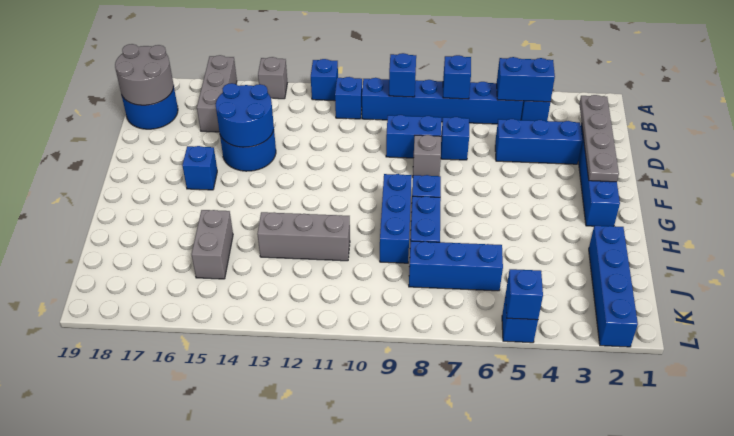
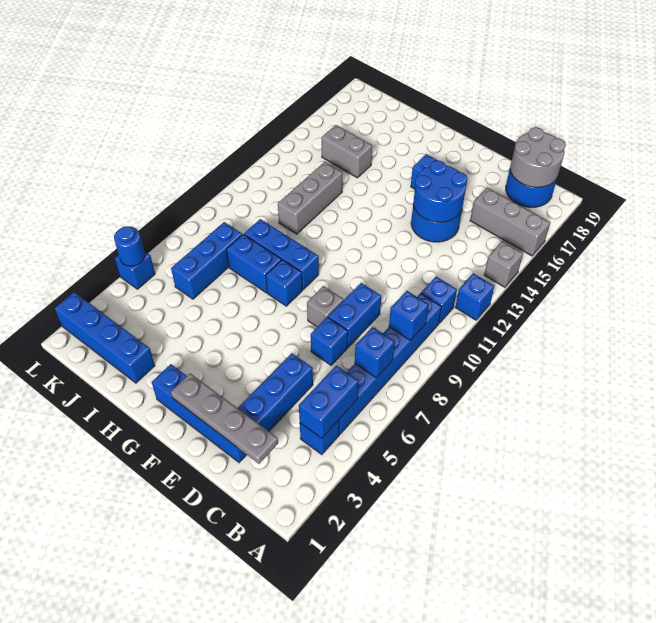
blue brick L5 level 2 -> blue round brick L5 level 2

